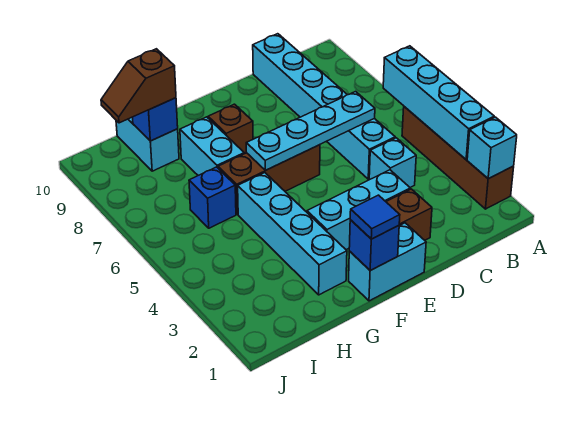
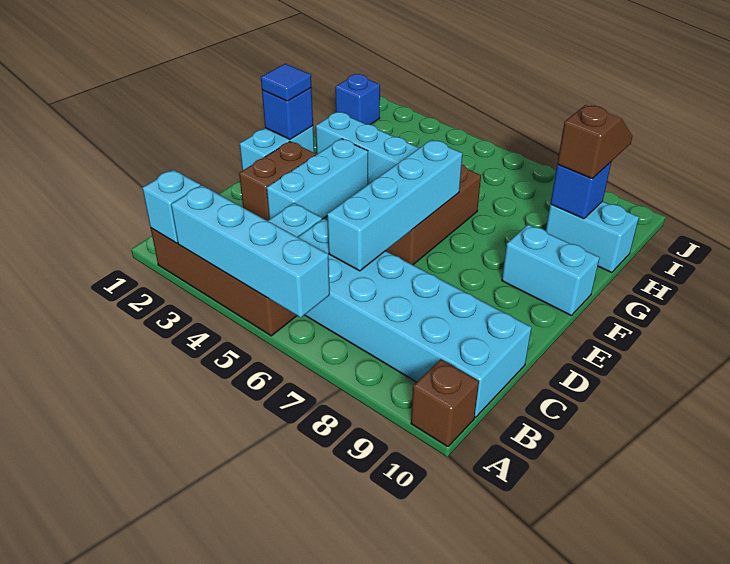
cyan brick C5:C10 level 1 -> cyan brick B5:C10 level 1
cyan plate C6:F6 level 2 -> cyan brick C6:F6 level 2
brown brick F8 level 1 -> brown brick A10 level 1
cyan brick G7:G8 level 1 -> cyan brick F9:F10 level 1
blue brick H6 level 1 -> blue brick I1 level 1

